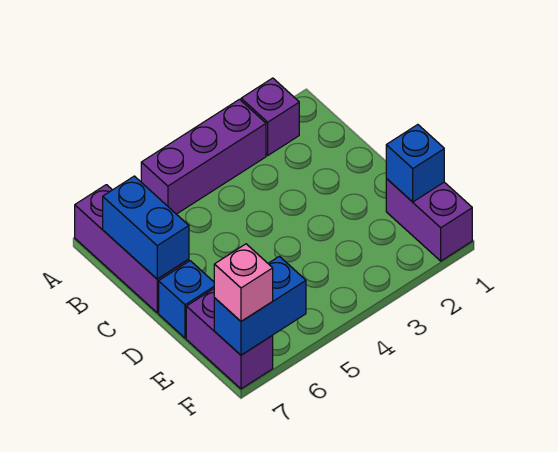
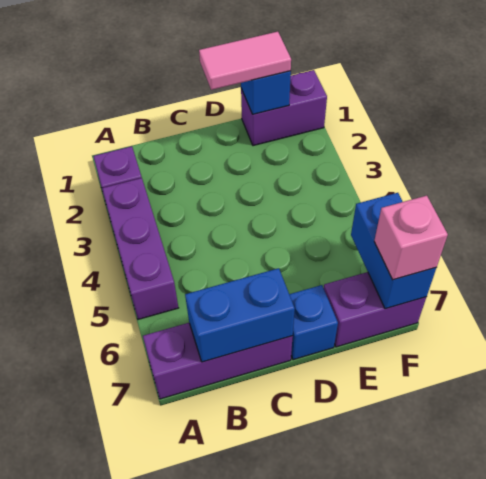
none -> pink tile D1:E1 level 3

